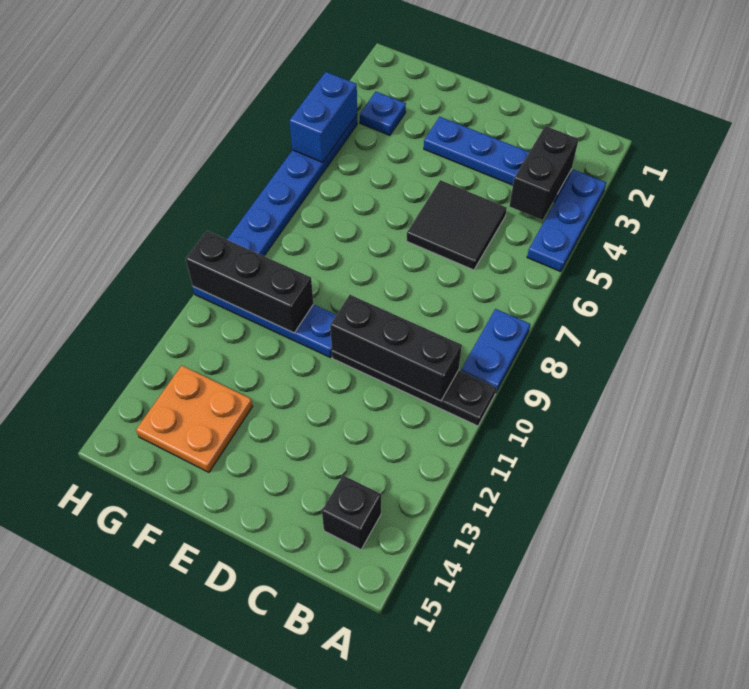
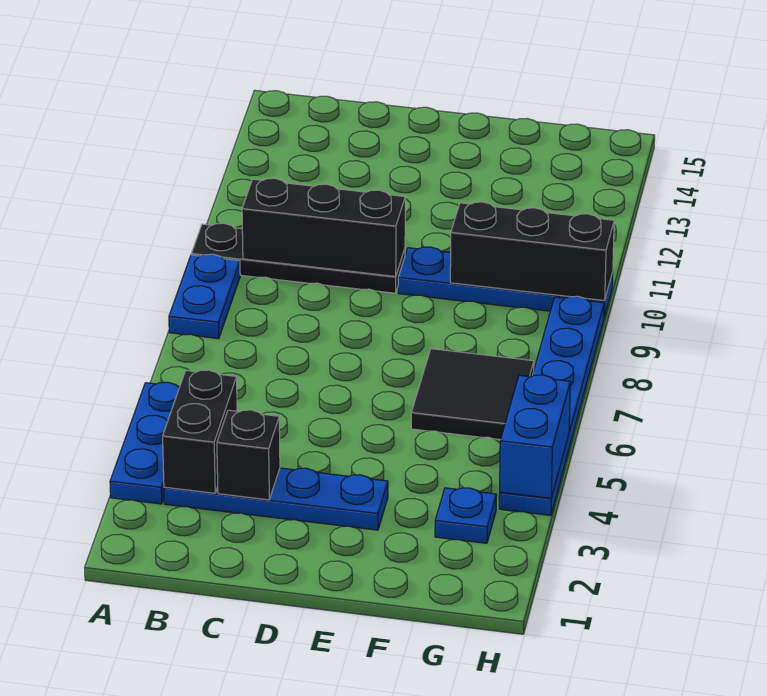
black brick B14 level 1 -> black brick C3 level 2
black tile C5:D6 level 1 -> black tile F6:G7 level 1
orange plate F13:G14 level 1 -> none

